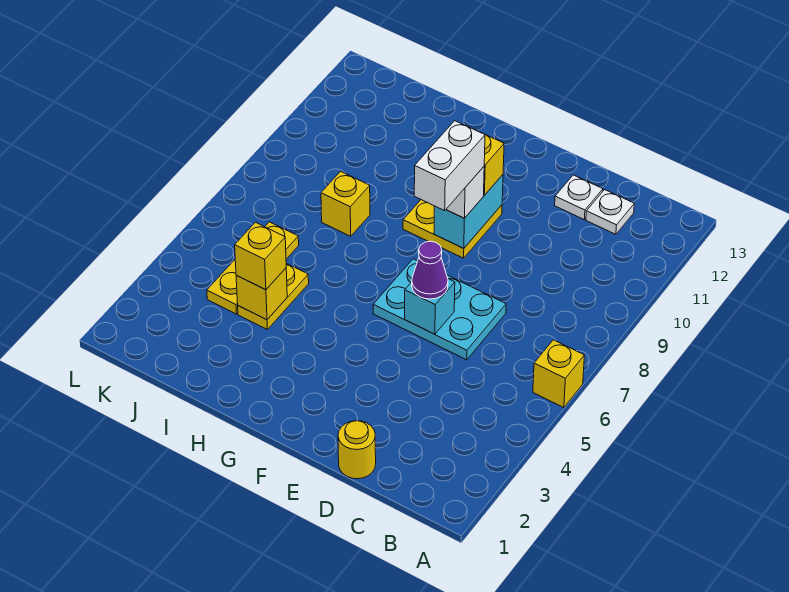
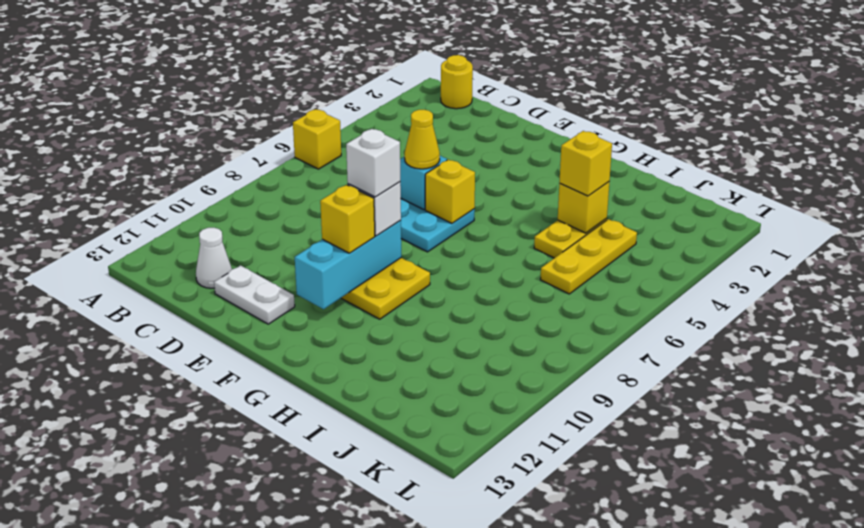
white plate C12 level 1 -> white cone C12 level 1
yellow round brick D1 level 1 -> yellow round brick B1 level 1
white plate D12 level 1 -> white plate D12:E12 level 1
purple cone E6 level 3 -> yellow cone E6 level 3
white brick F8:F9 level 4 -> white brick F9 level 4
cyan brick F9:F10 level 2 -> cyan brick F9:F11 level 2
yellow brick I8 level 1 -> yellow brick F6 level 2

